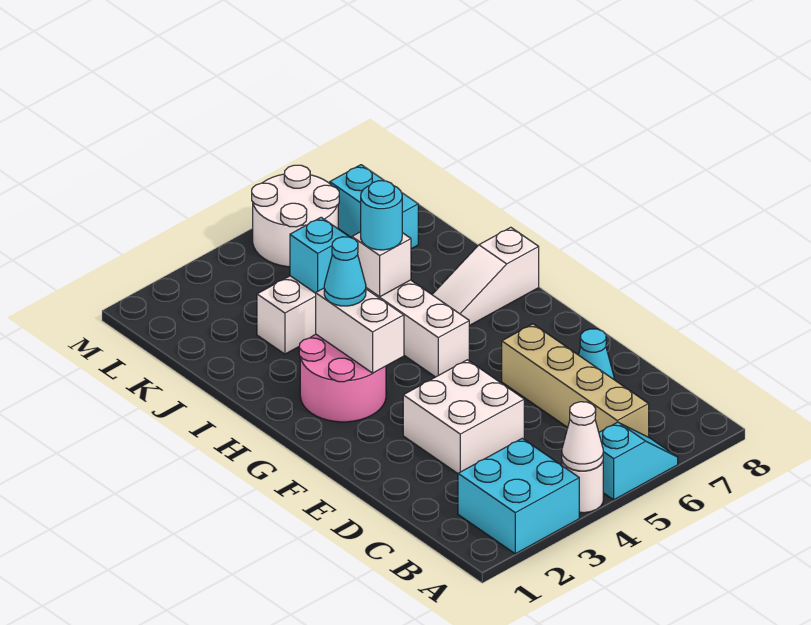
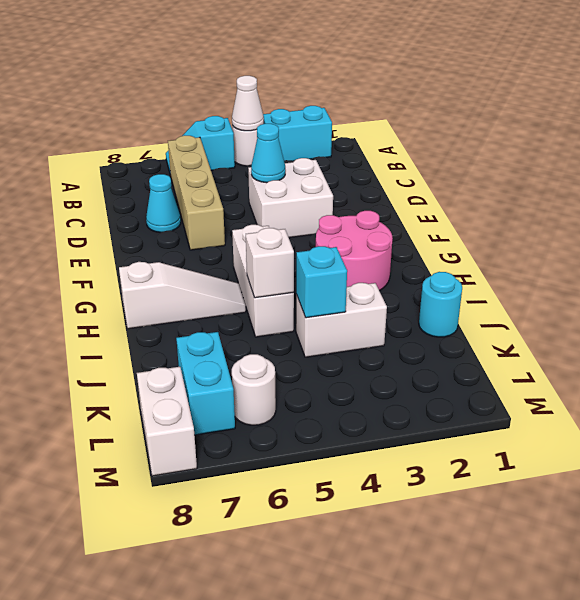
cyan brick A2:B3 level 1 -> cyan brick A2:A3 level 1
white brick G3:H3 level 2 -> white brick L8:M8 level 1
cyan cone H3 level 3 -> cyan cone D4 level 2
cyan round brick I5 level 3 -> cyan round brick J1 level 1
white round brick L5:M6 level 1 -> white round brick L6 level 1

